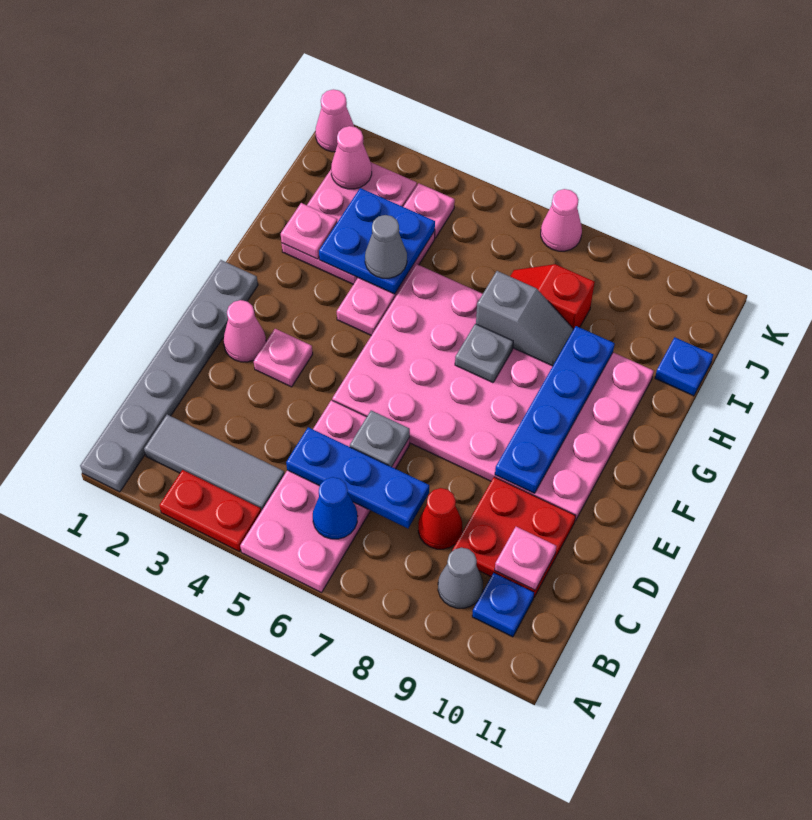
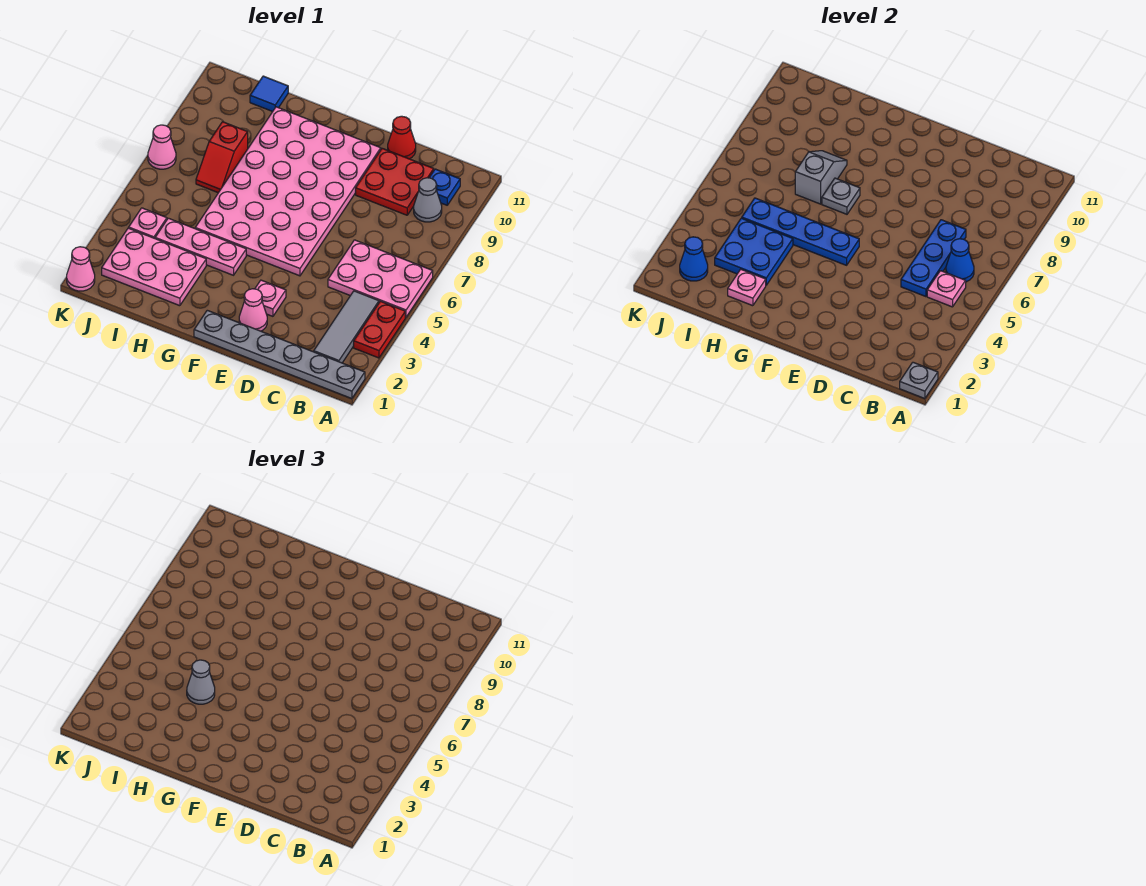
pink plate A5:D6 level 1 -> pink plate A5:C6 level 1
red cone C8 level 1 -> red cone D11 level 1
pink plate C10 level 2 -> pink plate B5 level 2
grey plate D6 level 2 -> grey plate A1 level 2
blue plate E9:H9 level 2 -> blue plate F5:I5 level 2
blue plate I11 level 1 -> blue tile I11 level 1
pink cone J2 level 2 -> blue cone J2 level 2

